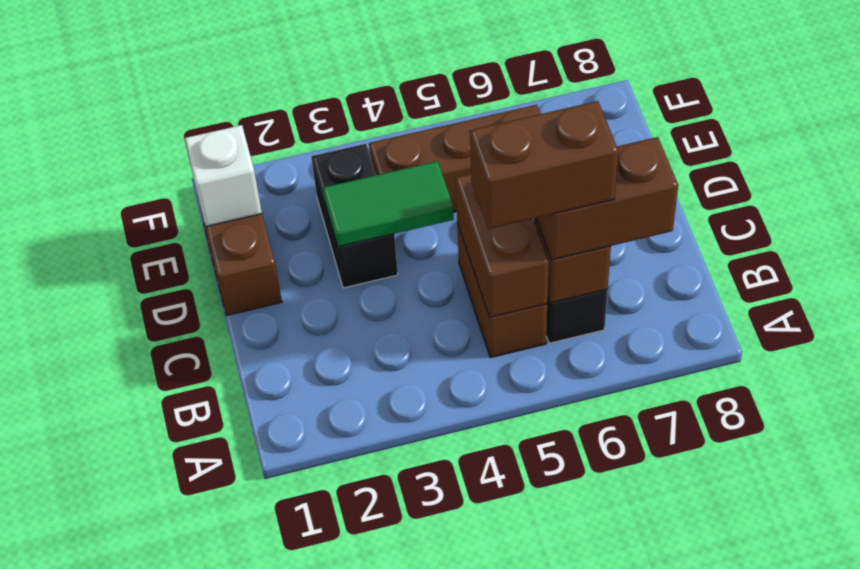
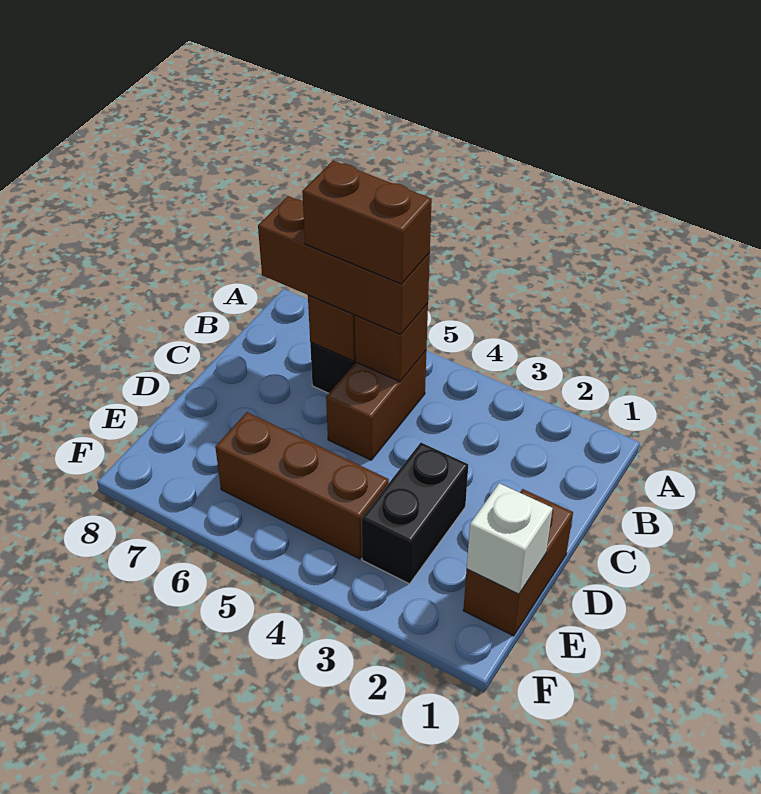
brown brick B5:C5 level 2 -> brown brick B5 level 2
brown brick B6:B7 level 3 -> brown brick B5:B7 level 3
green tile D3:D4 level 2 -> none

